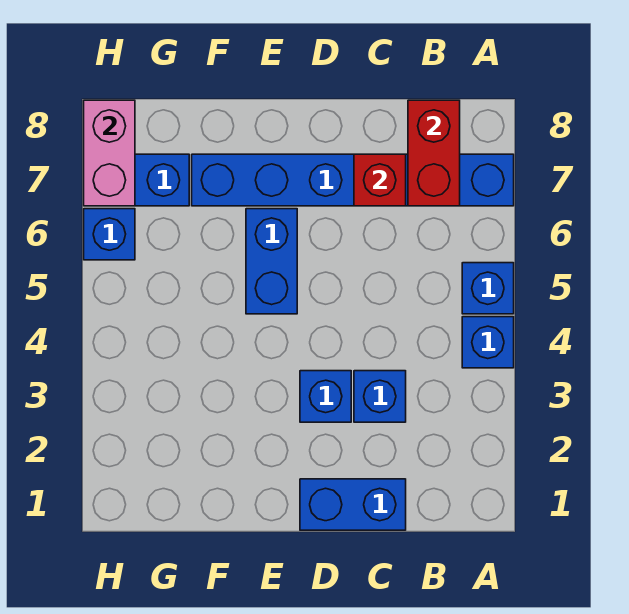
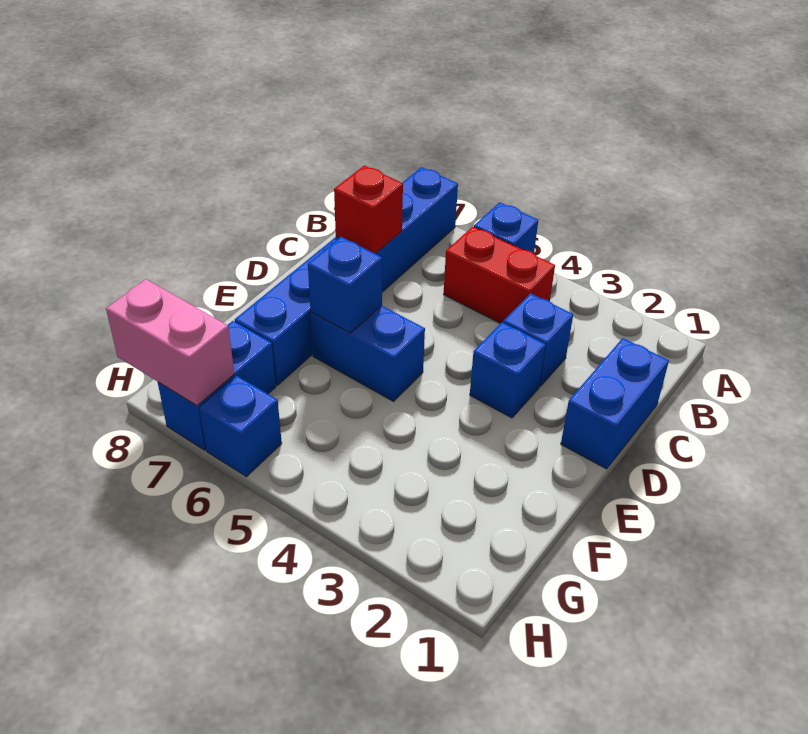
blue brick A4 level 1 -> blue brick E6 level 2
red brick B7:B8 level 2 -> red brick B4:B5 level 1

